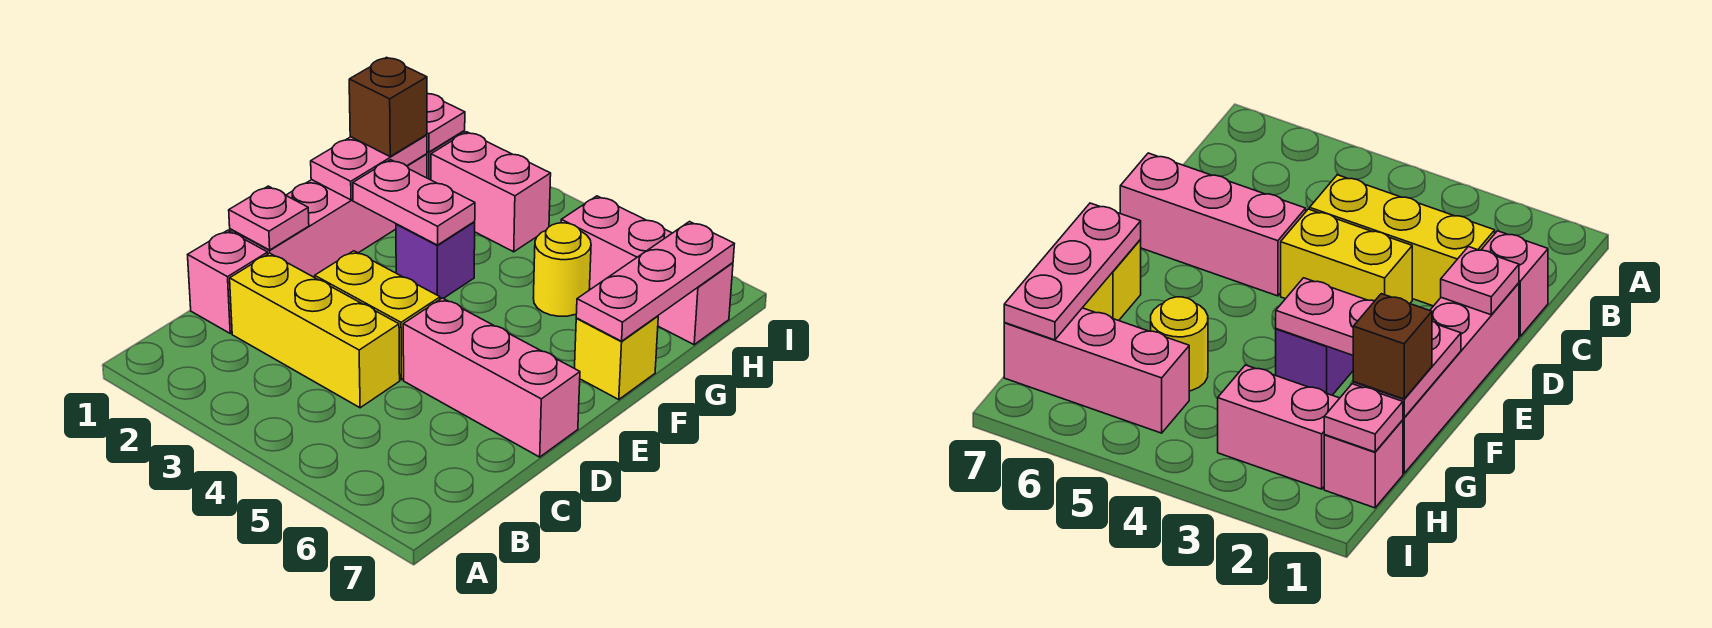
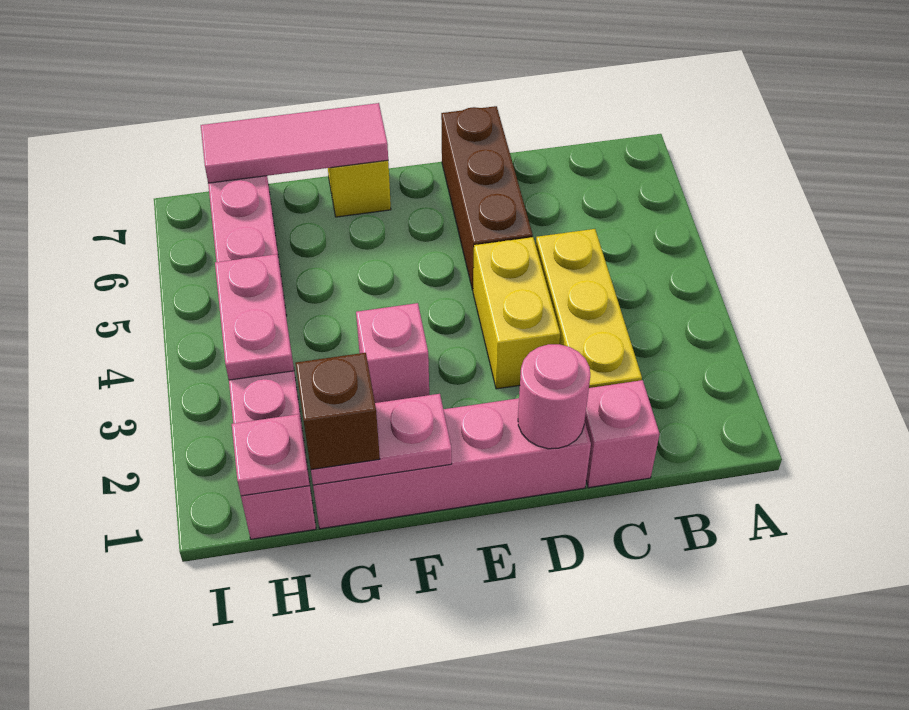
pink plate D1 level 2 -> pink round brick D1 level 2
pink brick D5:D7 level 1 -> brown brick D5:D7 level 1
pink plate F2:F3 level 2 -> pink plate H3:H4 level 2
purple brick F3 level 1 -> pink brick F3 level 1
pink plate F7:H7 level 2 -> pink tile F7:H7 level 2
yellow round brick G5 level 1 -> none

